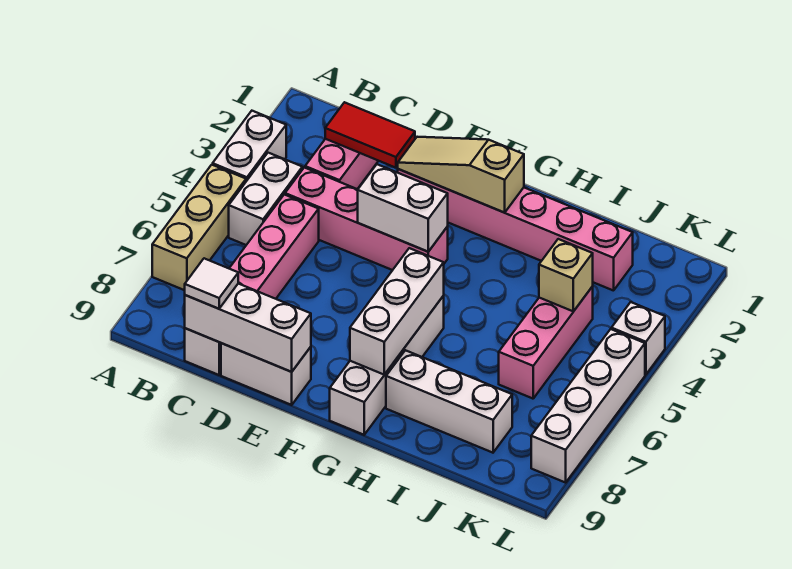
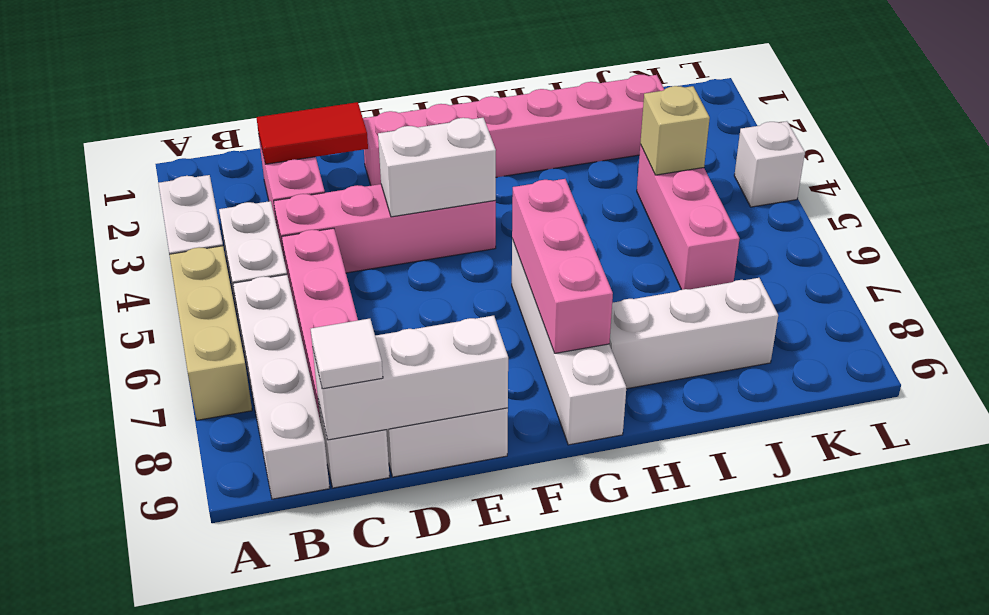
tan slope E2:G2 level 2 top G -> none
white brick G6:G8 level 2 -> pink brick G6:G8 level 2
white brick L5:L8 level 1 -> white brick B6:B9 level 1

